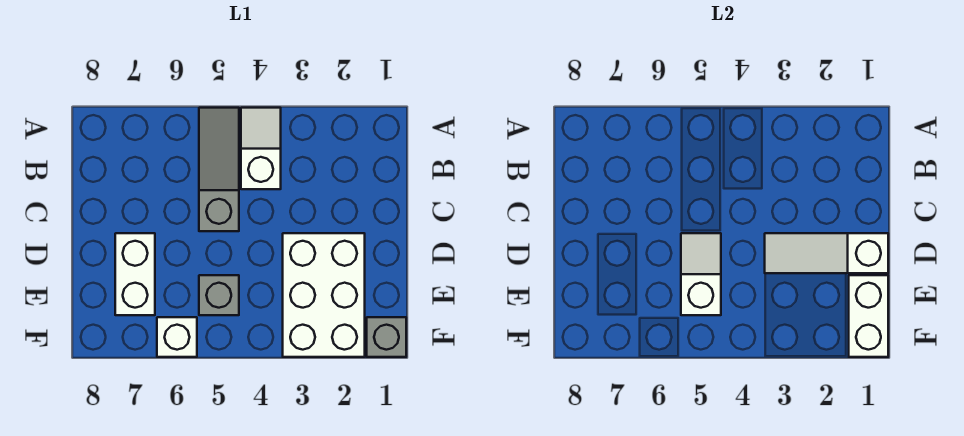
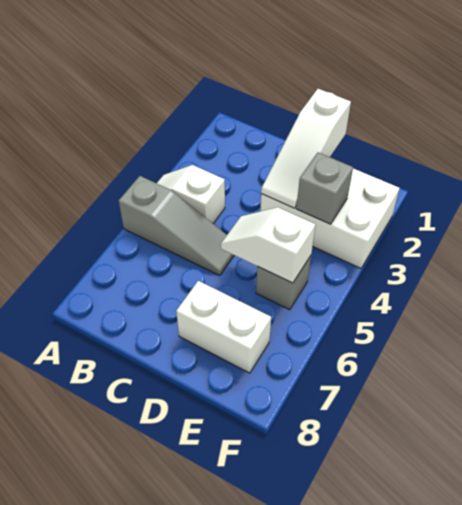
grey slope A5:C5 level 1 top C -> grey slope A5:C5 level 1 top A
white brick E1:F1 level 2 -> none
grey brick F1 level 1 -> grey brick E3 level 2
white brick F6 level 1 -> none

